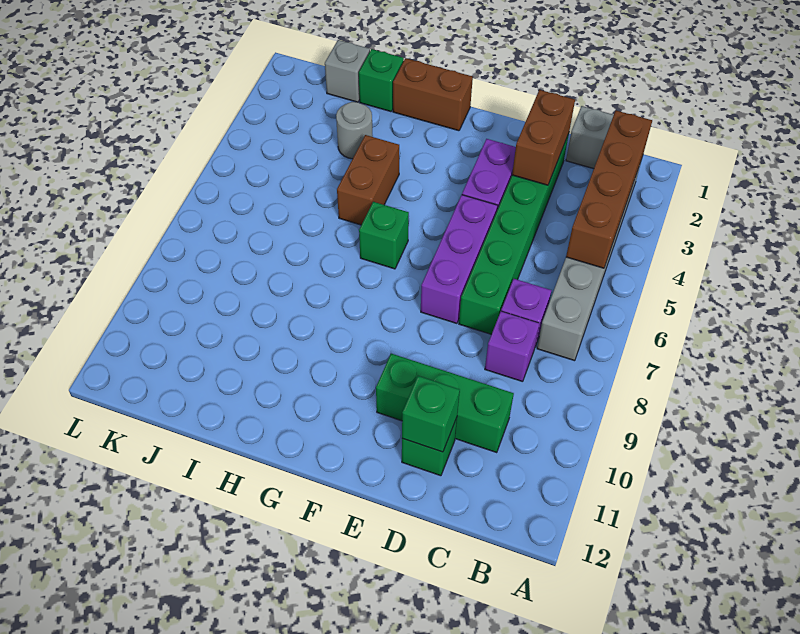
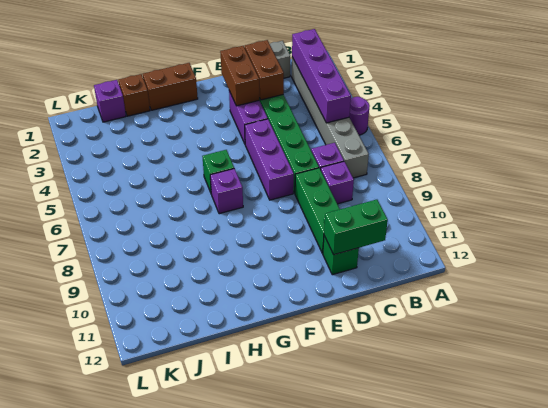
none -> purple round brick A5 level 1
brown brick B2:B5 level 2 -> purple brick B2:B5 level 2
green brick C10:E10 level 1 -> green brick D8:D10 level 1
green brick D11 level 2 -> green brick C11:D11 level 2
none -> purple brick G7 level 1
brown brick H4:H5 level 1 -> brown brick E2:E3 level 2
green brick I1 level 1 -> brown brick I1 level 1
grey round brick I3 level 1 -> none
grey brick J1 level 1 -> purple brick J1 level 1

